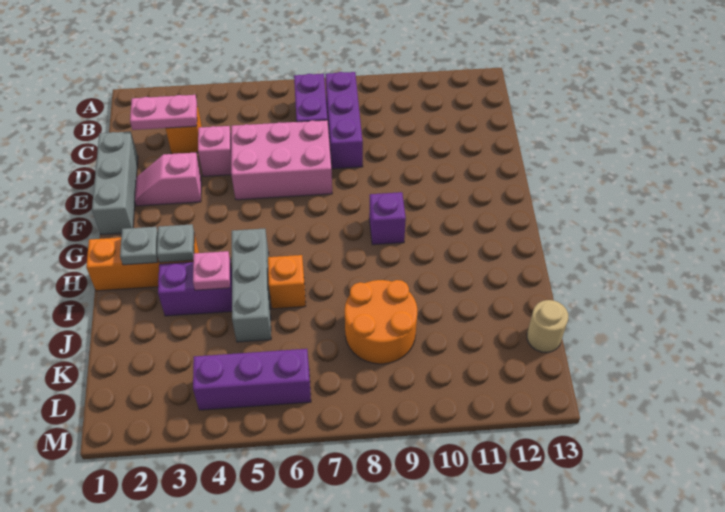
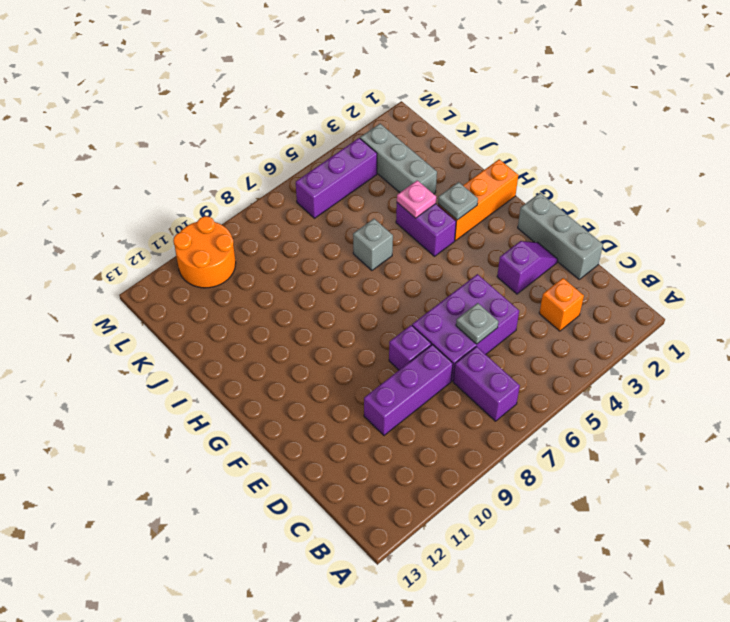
purple brick B8:D8 level 1 -> purple brick D8:D10 level 1
pink plate C2:C3 level 2 -> none
pink brick D4 level 1 -> none
pink brick D5:E7 level 1 -> purple brick D5:E7 level 1
pink slope E2:E3 level 1 top 3 -> purple slope E2:E3 level 1 top 3
purple brick G9 level 1 -> purple brick E8 level 1
grey plate H2 level 2 -> grey plate D6 level 2
grey brick H5:J5 level 1 -> grey brick J3:L3 level 1
purple brick I3:I4 level 1 -> purple brick H4:I4 level 1
orange brick I6 level 1 -> grey brick I6 level 1
orange round brick J8:K9 level 1 -> orange round brick L10:M11 level 1
tan round brick K13 level 1 -> none

